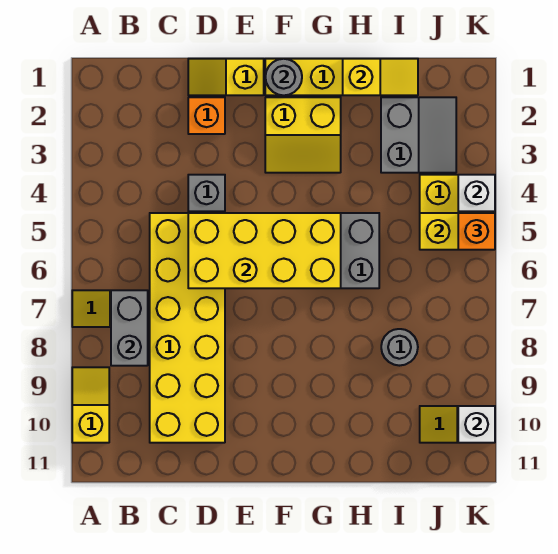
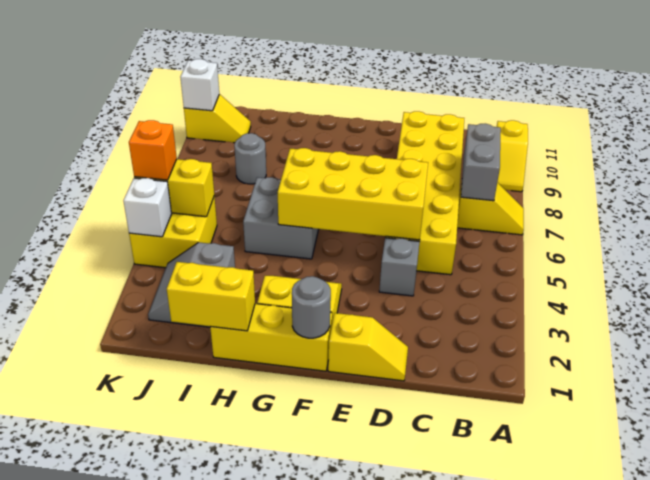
orange brick D2 level 1 -> none
yellow slope H1:I1 level 2 top H -> yellow brick H1:I1 level 2

